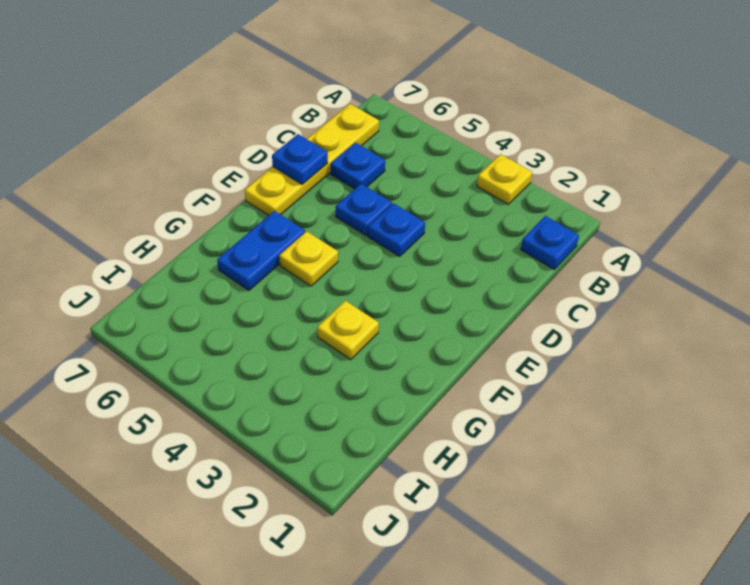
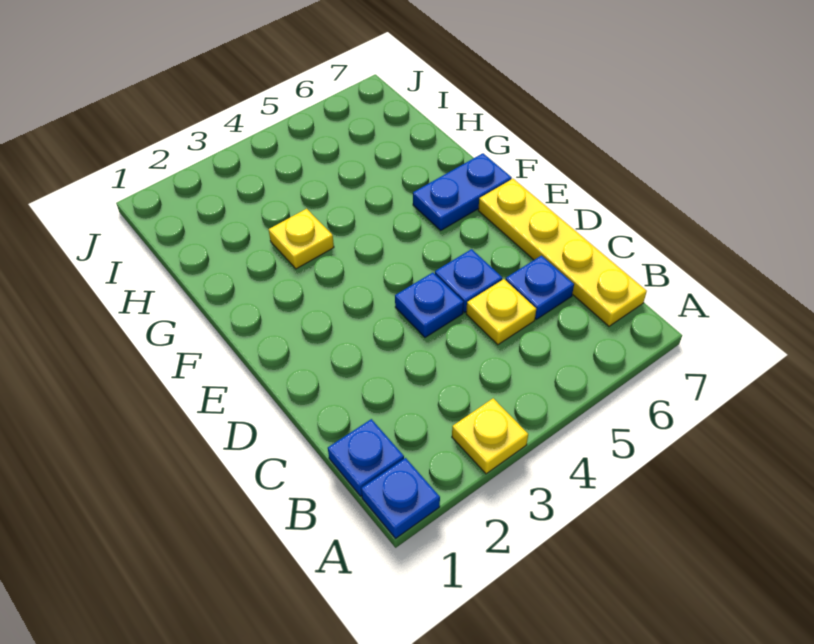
blue plate D7 level 2 -> blue plate A1 level 1
yellow plate F5 level 1 -> yellow plate C5 level 1
blue plate F6:G6 level 1 -> blue plate F6:F7 level 1

